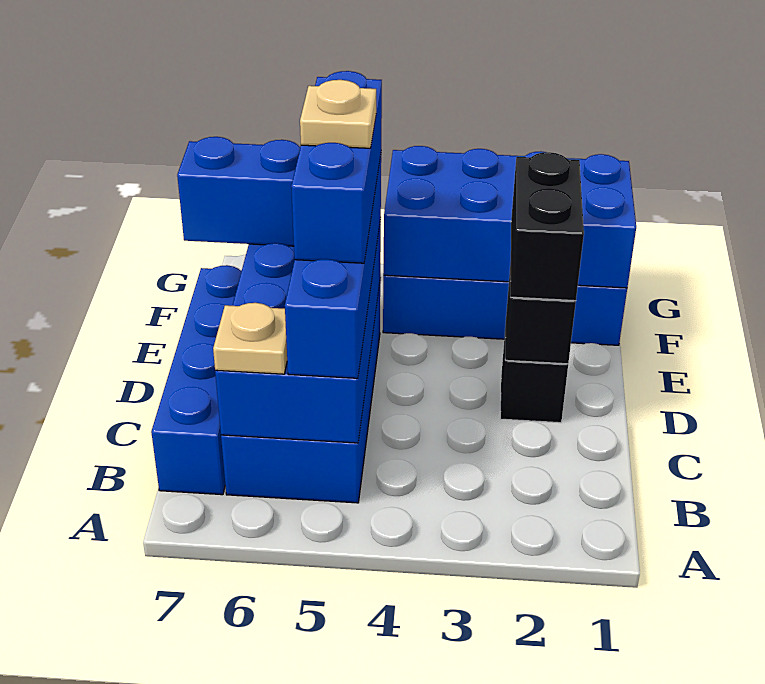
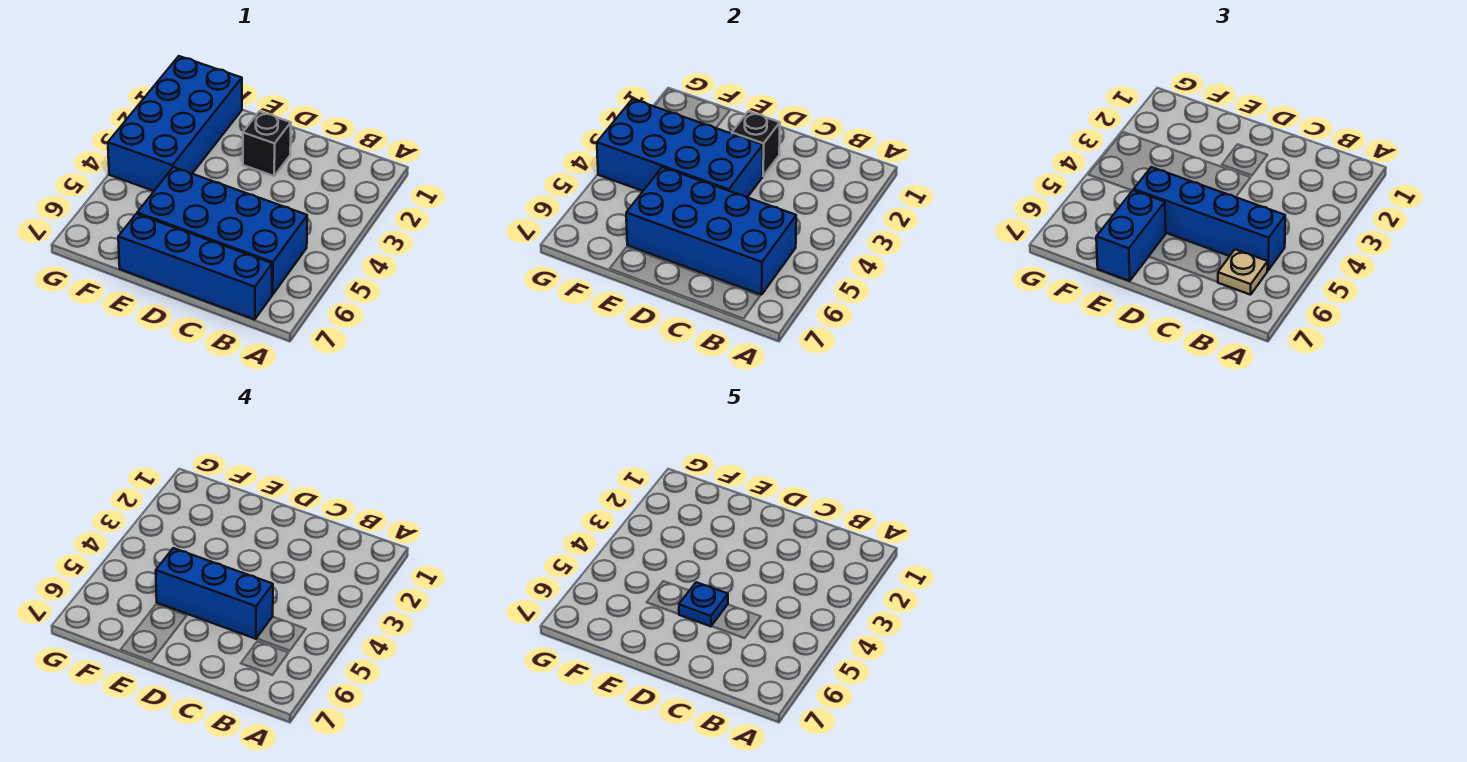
black brick D2:E2 level 3 -> none
tan plate D5 level 5 -> blue plate D5 level 5
blue brick F1:G4 level 2 -> blue brick D3:G4 level 2

